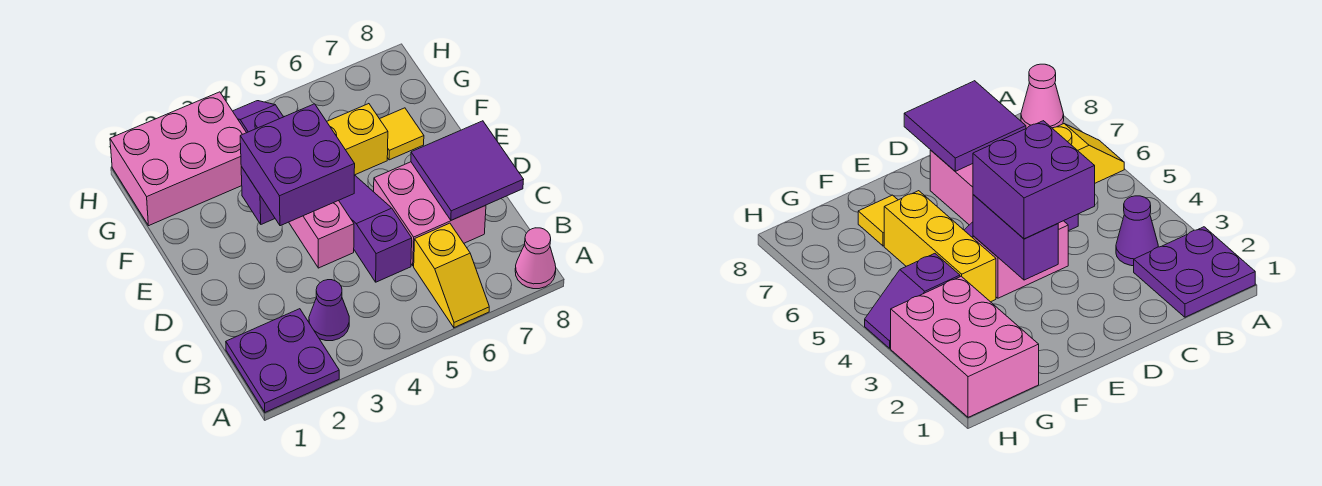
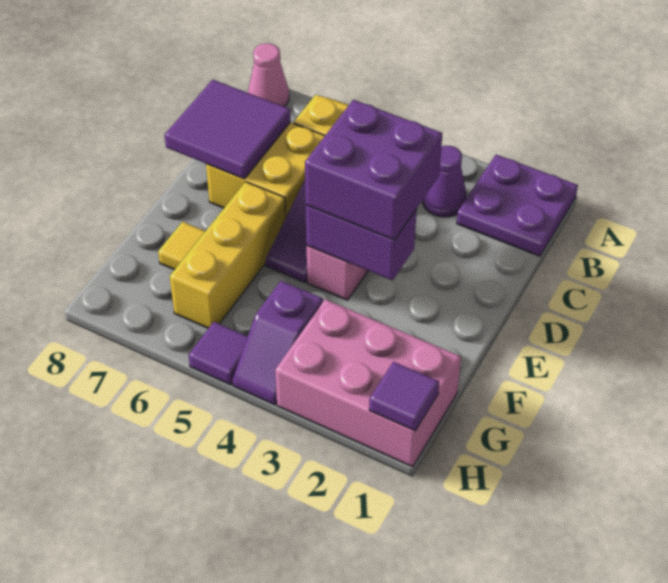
pink brick C6:D7 level 1 -> yellow brick C6:D7 level 1
yellow brick F4:F6 level 1 -> yellow brick E6:G6 level 1
none -> purple tile H1 level 2
none -> purple tile H5 level 1

